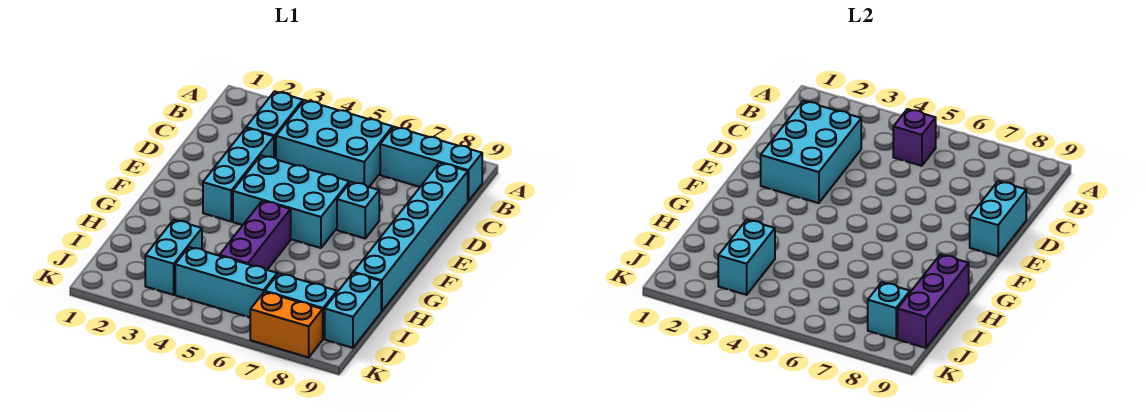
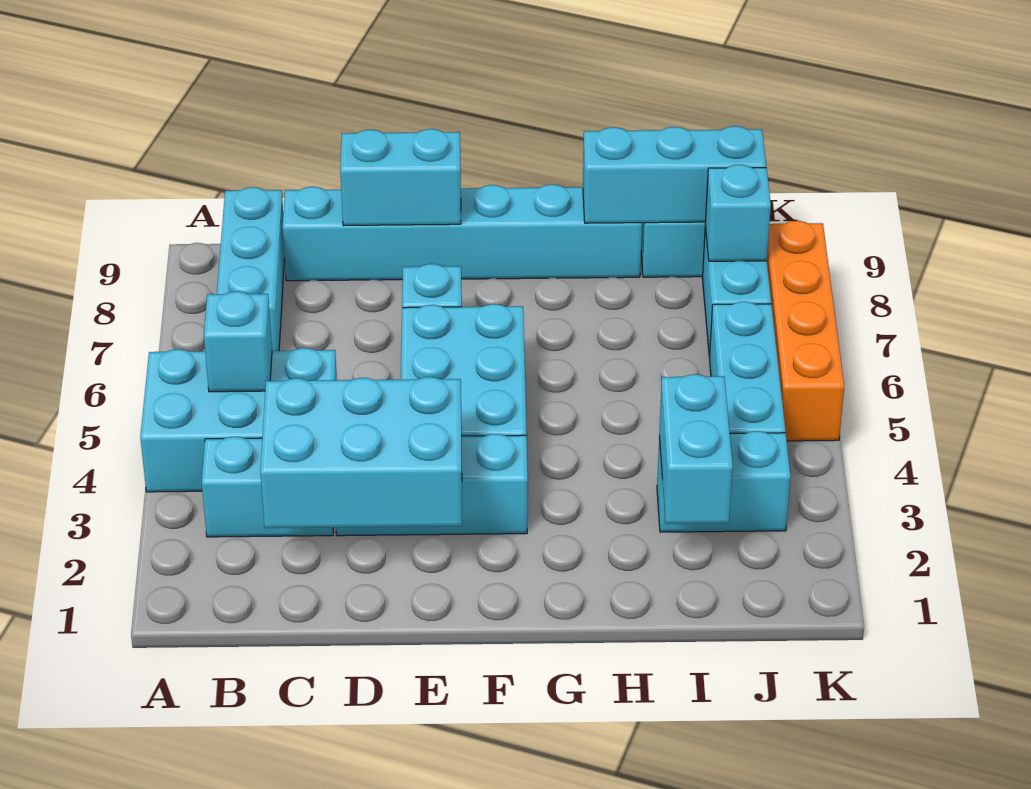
cyan brick B4:C6 level 1 -> cyan brick A4:C5 level 1
purple brick B5 level 2 -> cyan brick B5 level 2
purple brick G5:I5 level 1 -> none
purple brick H9:J9 level 2 -> cyan brick H9:J9 level 2
cyan brick I3:J3 level 2 -> cyan brick I2:I3 level 2
orange brick K7:K8 level 1 -> orange brick K5:K8 level 1

